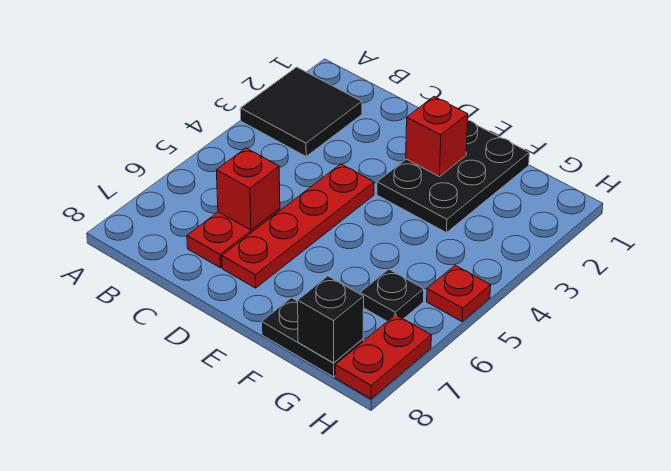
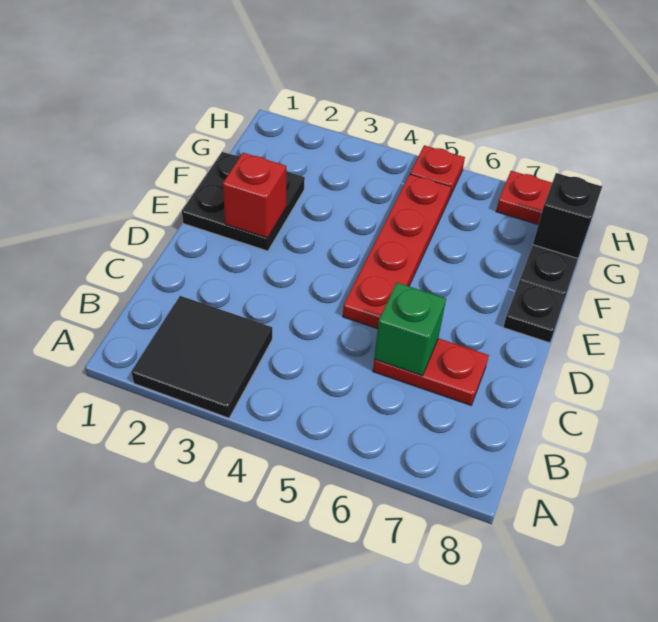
red brick C6 level 2 -> green brick C6 level 2
red plate D4:D7 level 1 -> red plate D5:G5 level 1
black plate E1:F3 level 1 -> black plate E1:F2 level 1
black plate G6 level 1 -> black plate E8 level 1

